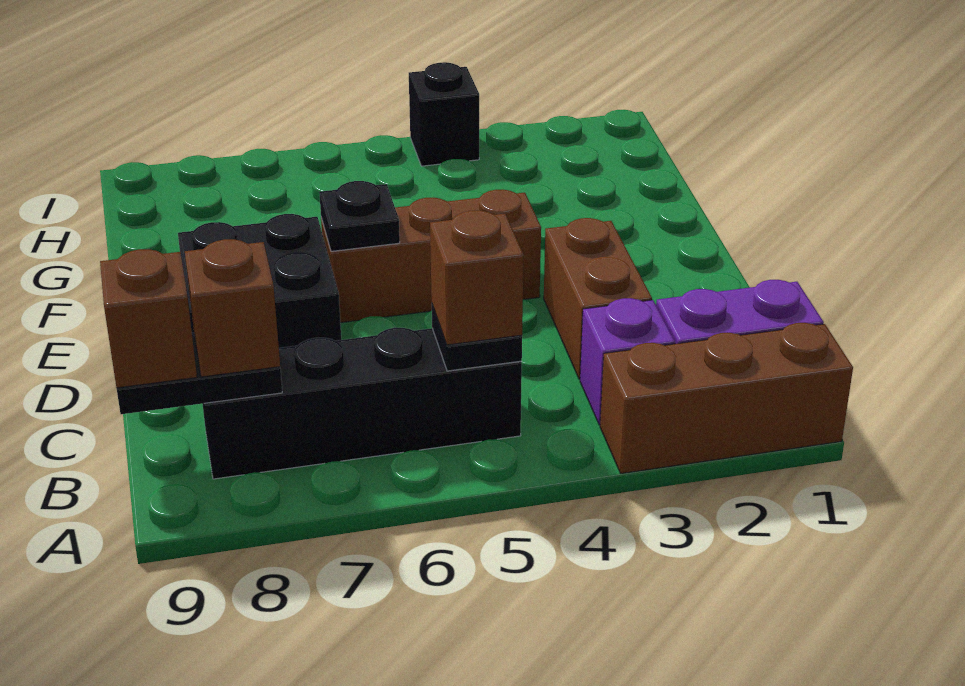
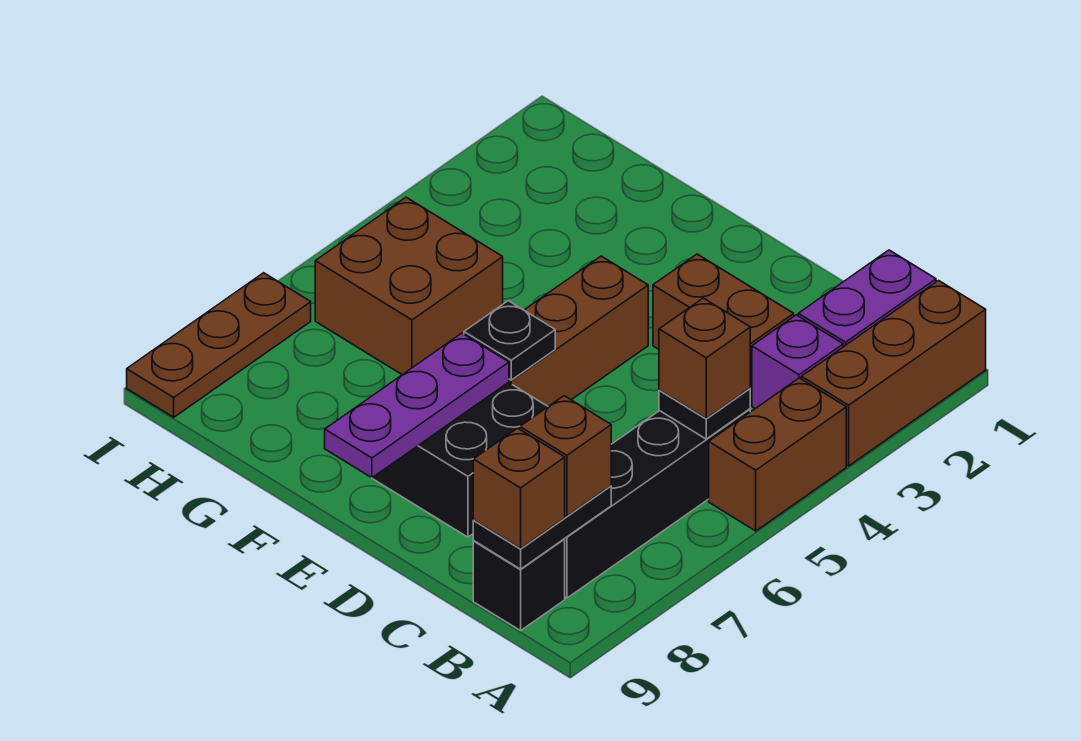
none -> brown brick A4:A5 level 1
none -> purple plate E7:E9 level 2
none -> brown brick G5:H6 level 1
black brick I4 level 1 -> black brick B9 level 1
none -> brown plate I7:I9 level 1

